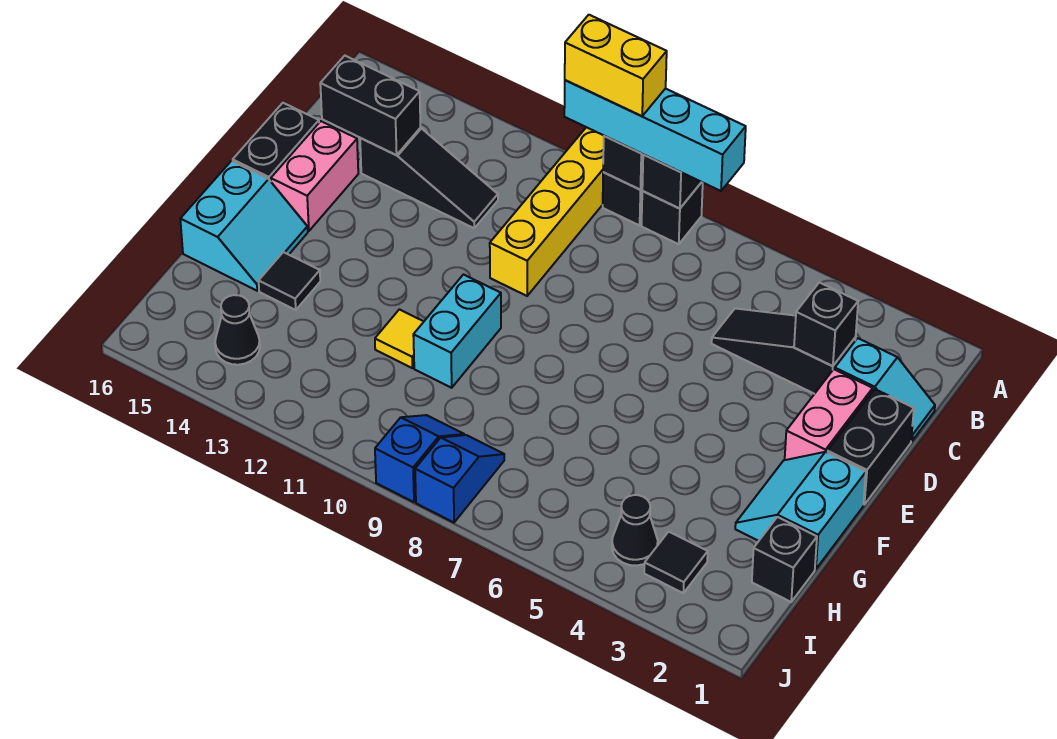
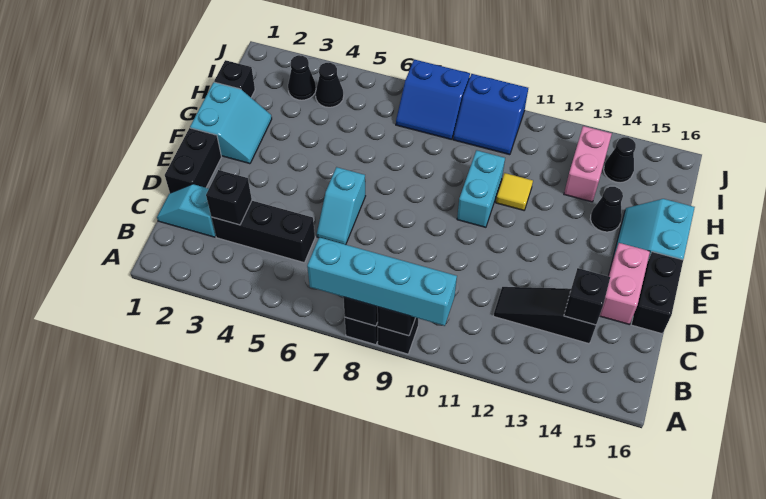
yellow brick A9:A10 level 4 -> none
yellow brick A10:D10 level 1 -> none
black slope C3:C5 level 1 top 3 -> black brick C3:C5 level 1
black brick C14:C15 level 2 -> black brick C14 level 2
pink brick D2:E2 level 1 -> pink brick H13:I13 level 1
none -> cyan slope D6:E6 level 1 top E
black tile G14 level 1 -> black cone G14 level 1
black tile I3 level 1 -> black cone I3 level 1
blue slope I8:J8 level 1 top J -> blue slope I7:J8 level 1 top J
blue slope I9:J9 level 1 top J -> blue slope I9:J10 level 1 top J

